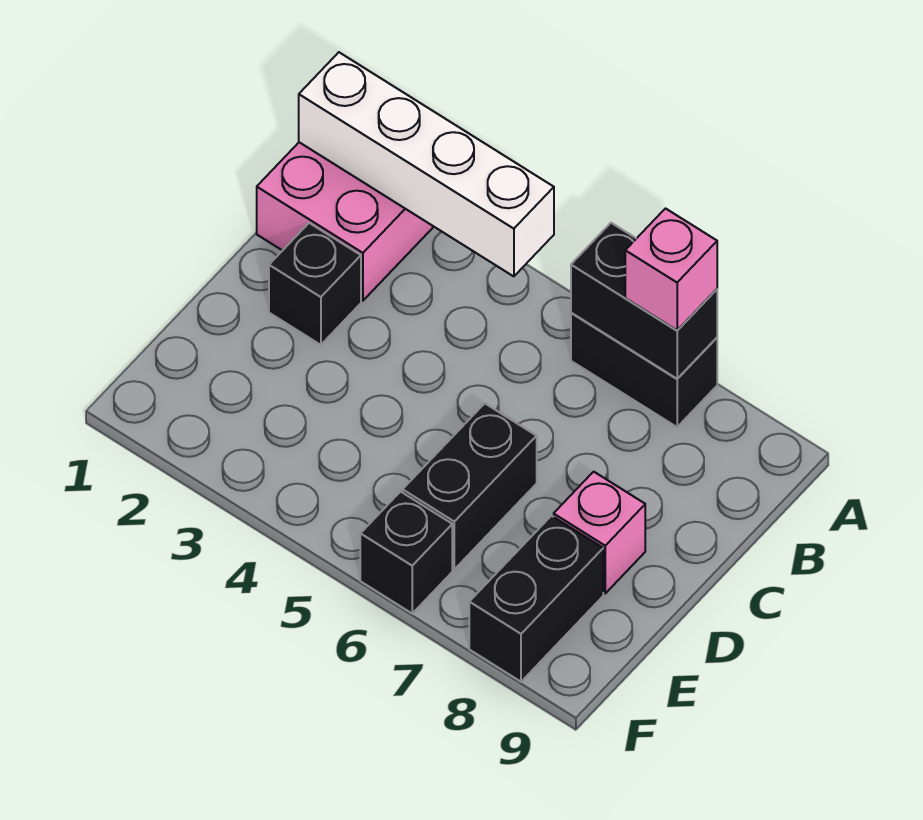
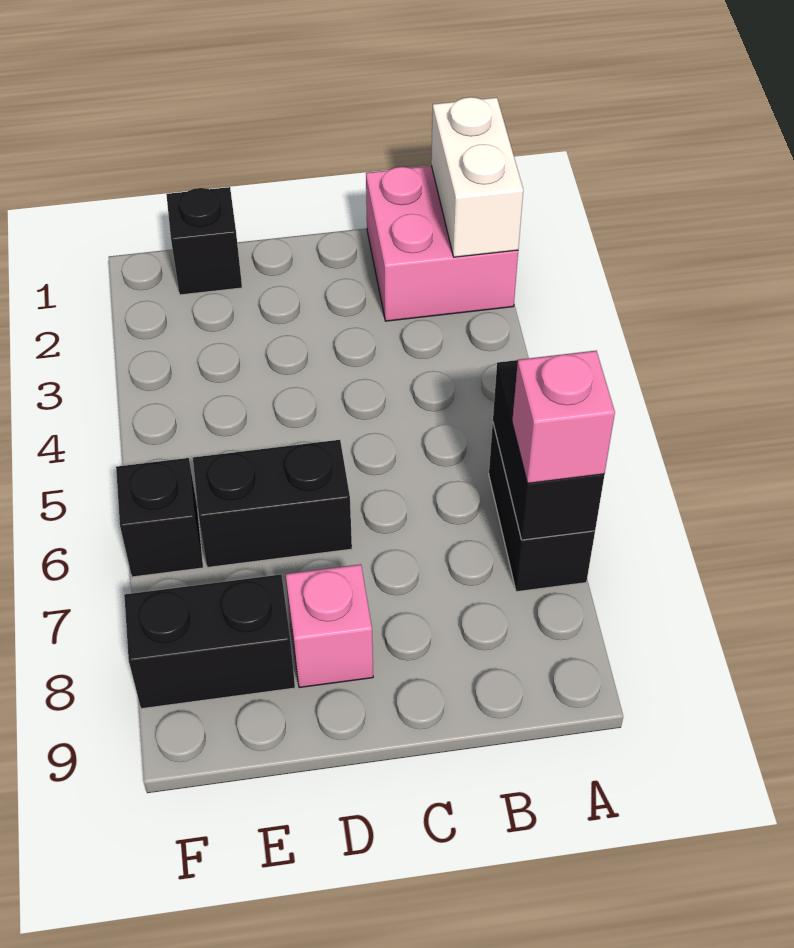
white brick A1:A4 level 2 -> white brick A1:A2 level 2
black brick C2 level 1 -> black brick E1 level 1

